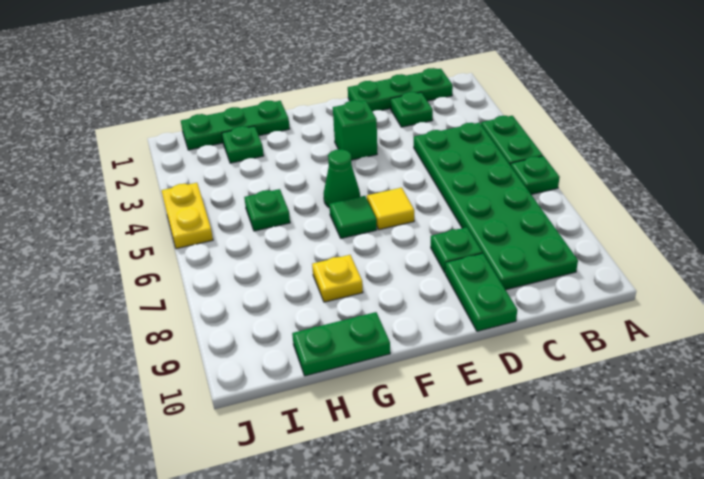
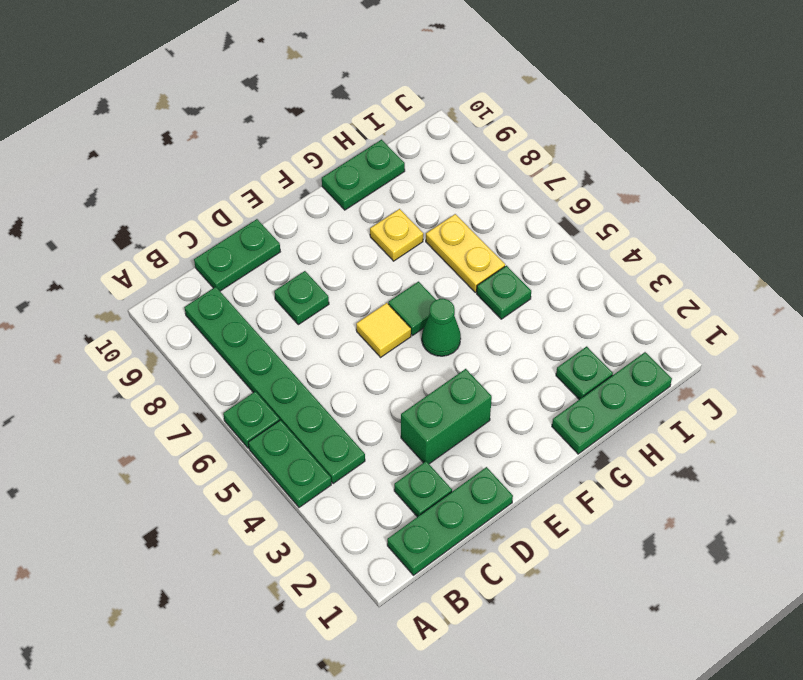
green plate B4:C9 level 1 -> green plate B4:B9 level 1
green plate D9:D10 level 1 -> green plate C10:D10 level 1
green brick E3 level 1 -> green brick D3:E3 level 1
yellow plate J4:J5 level 1 -> yellow plate H6:H7 level 1

